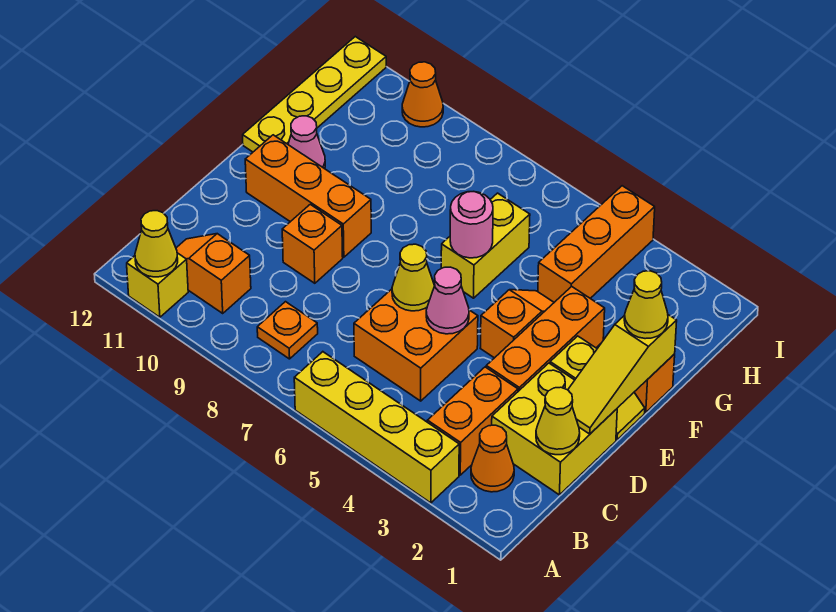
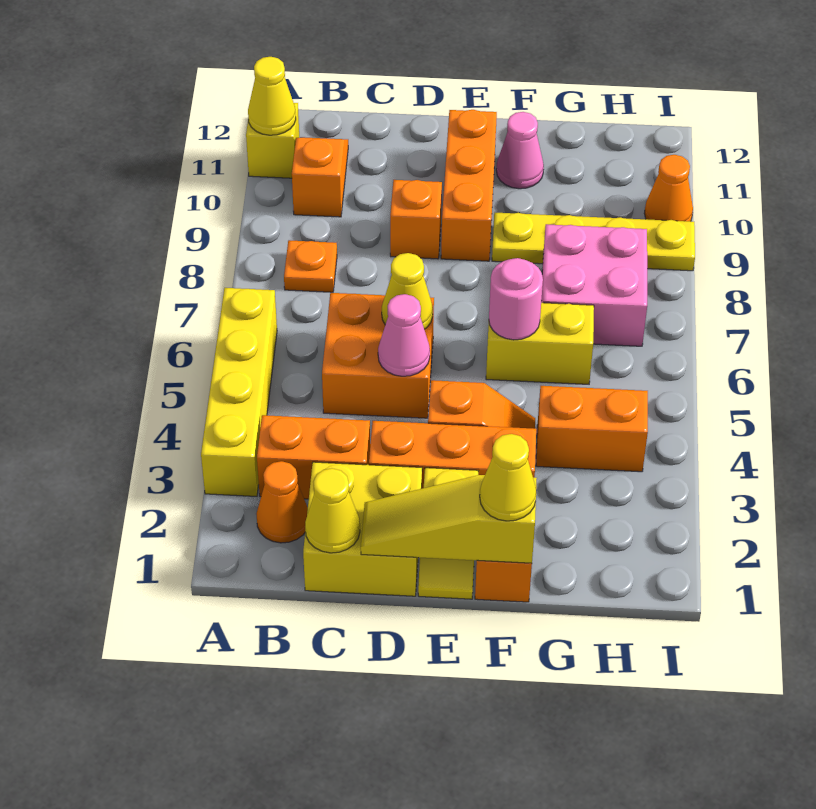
yellow plate F12:I12 level 1 -> yellow plate F9:I9 level 1
orange brick G4:I4 level 1 -> orange brick G4:H4 level 1
none -> pink brick G7:H8 level 1

